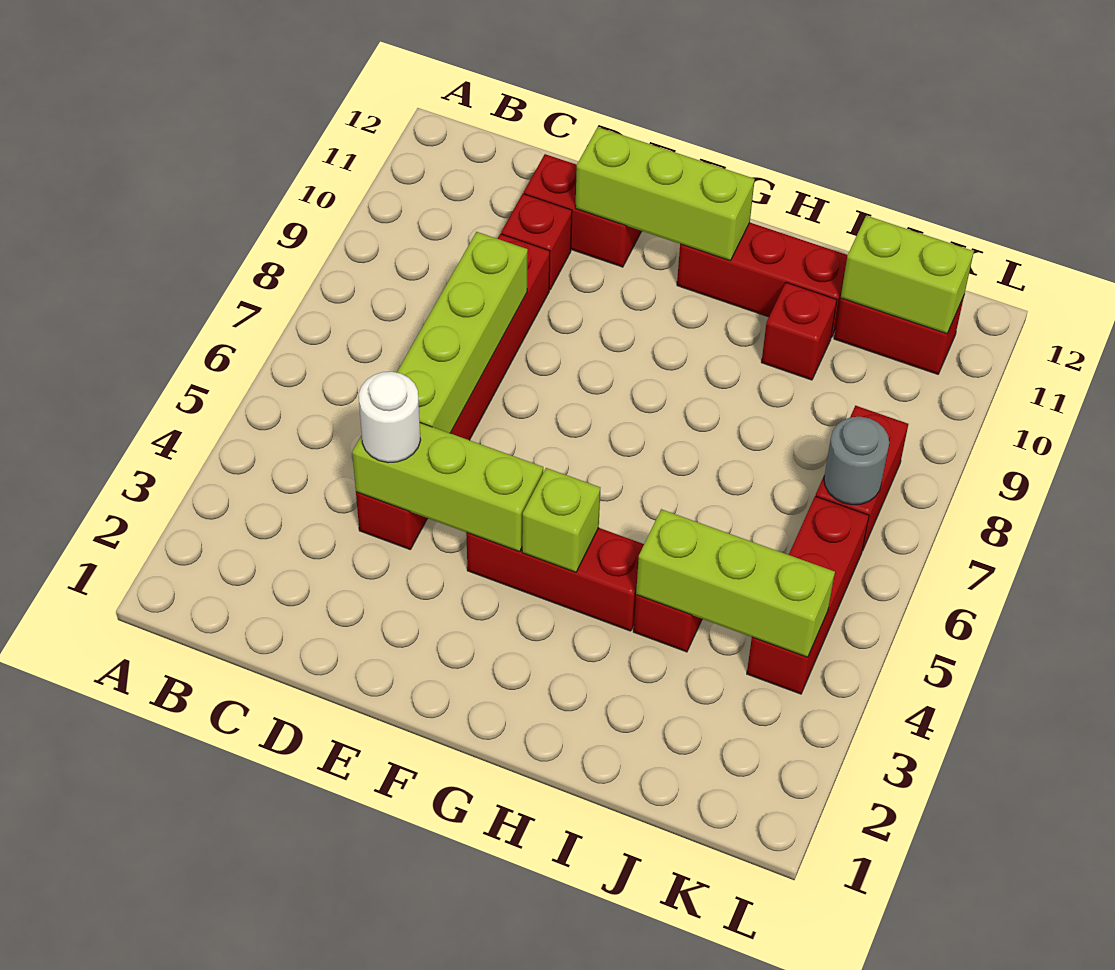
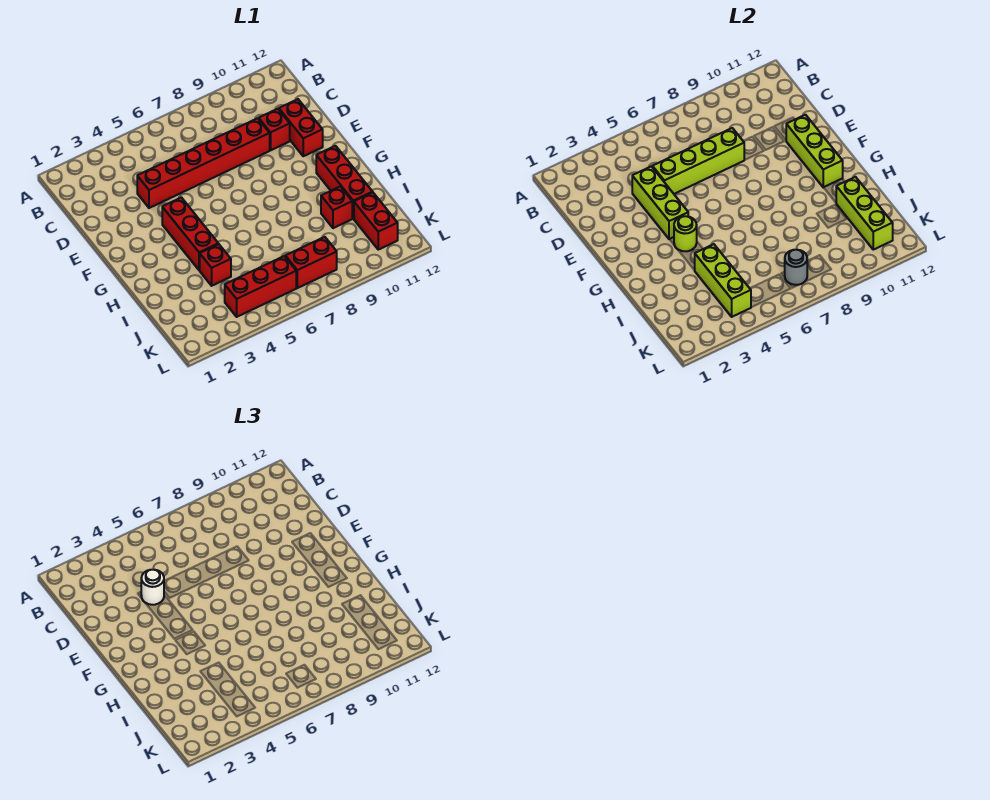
lime brick G4 level 2 -> lime round brick G4 level 2
lime brick J11:K11 level 2 -> lime brick I11:K11 level 2

